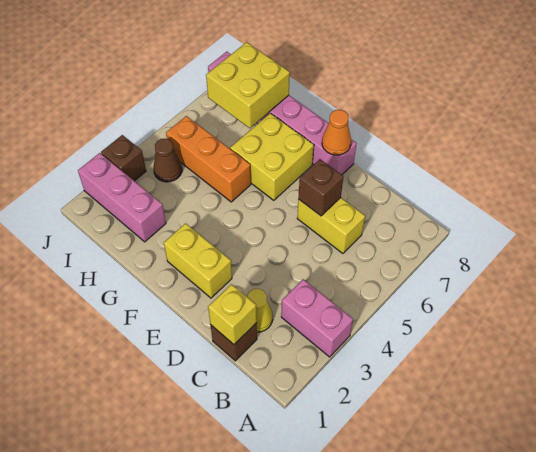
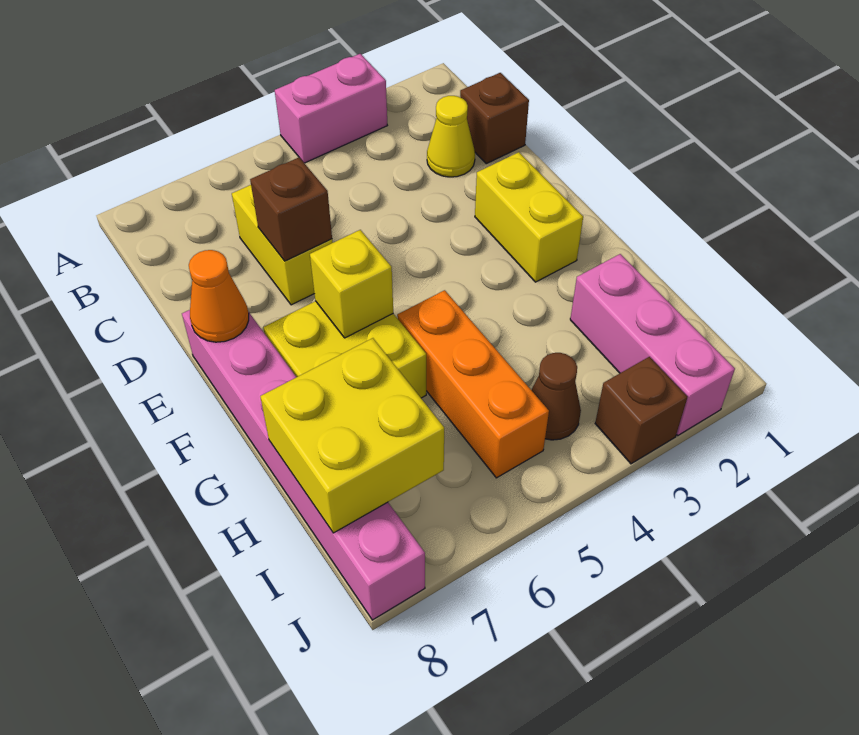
pink brick A3:B3 level 1 -> pink brick A3:A4 level 1
yellow brick C1 level 2 -> yellow brick F6 level 2

